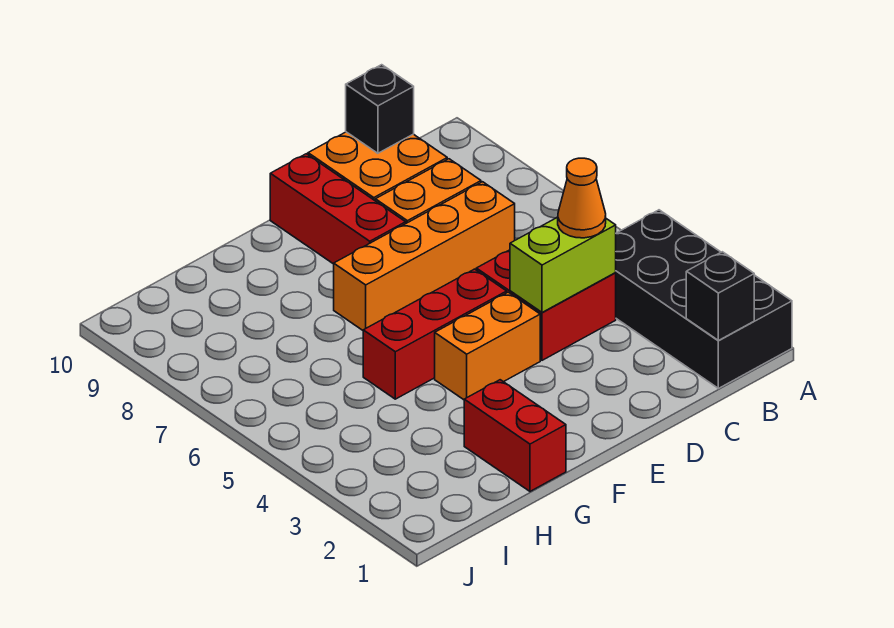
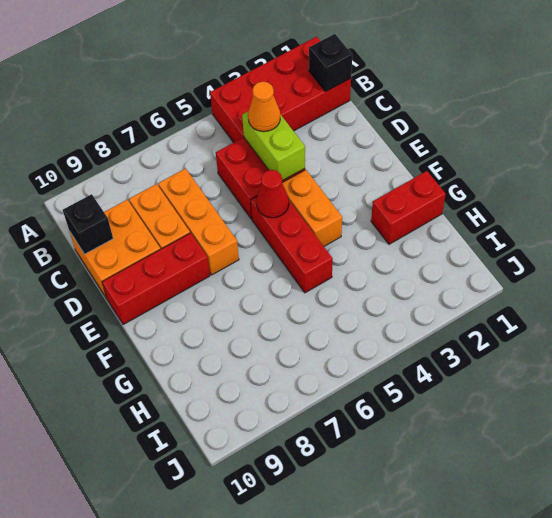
black brick A1:B4 level 1 -> red brick A1:B4 level 1
orange brick C7:F7 level 1 -> orange brick C7:E7 level 1
none -> red cone E5 level 2

